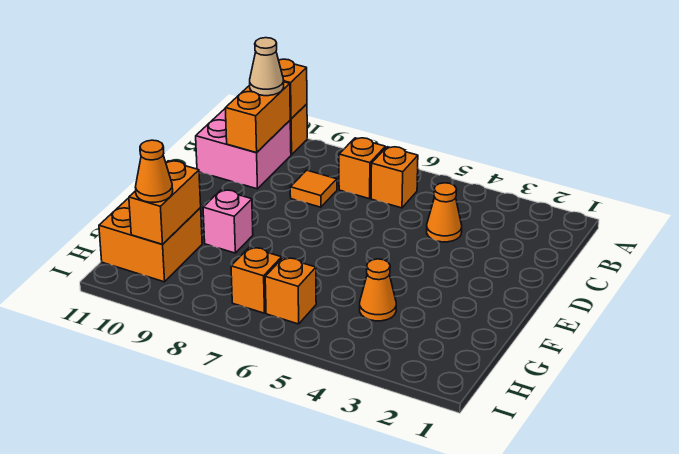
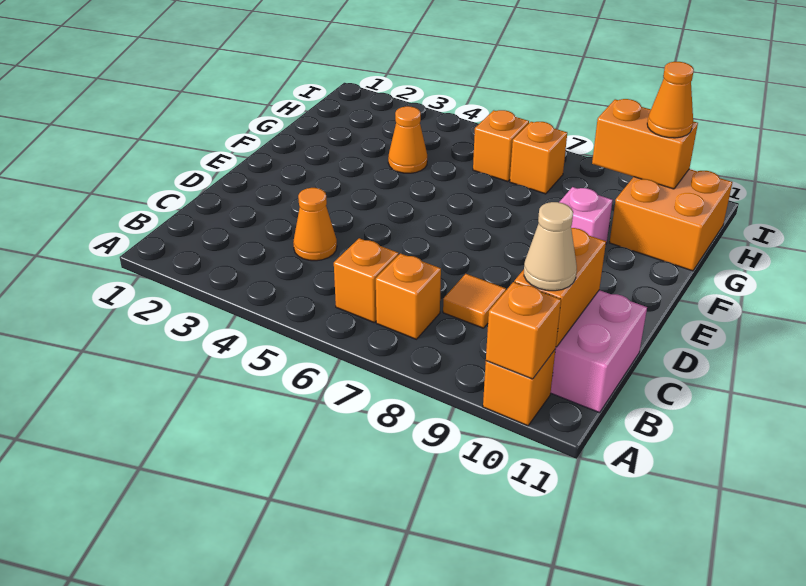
orange brick G10:H10 level 2 -> orange brick H9:H10 level 2

